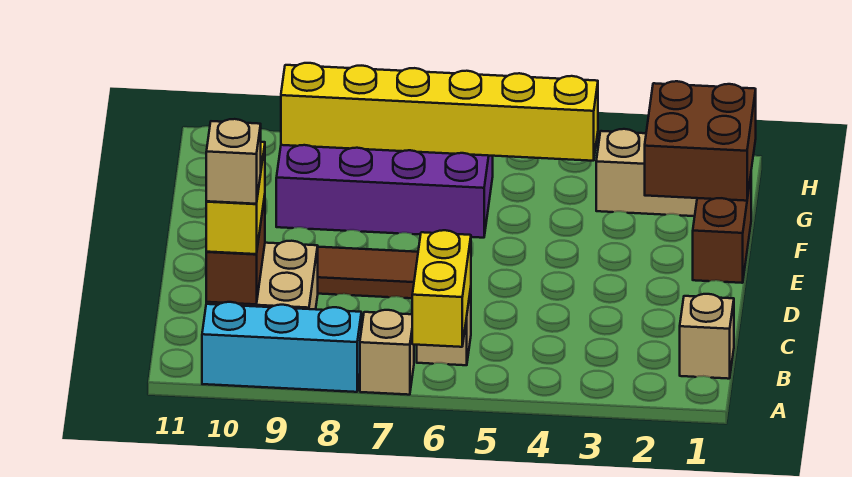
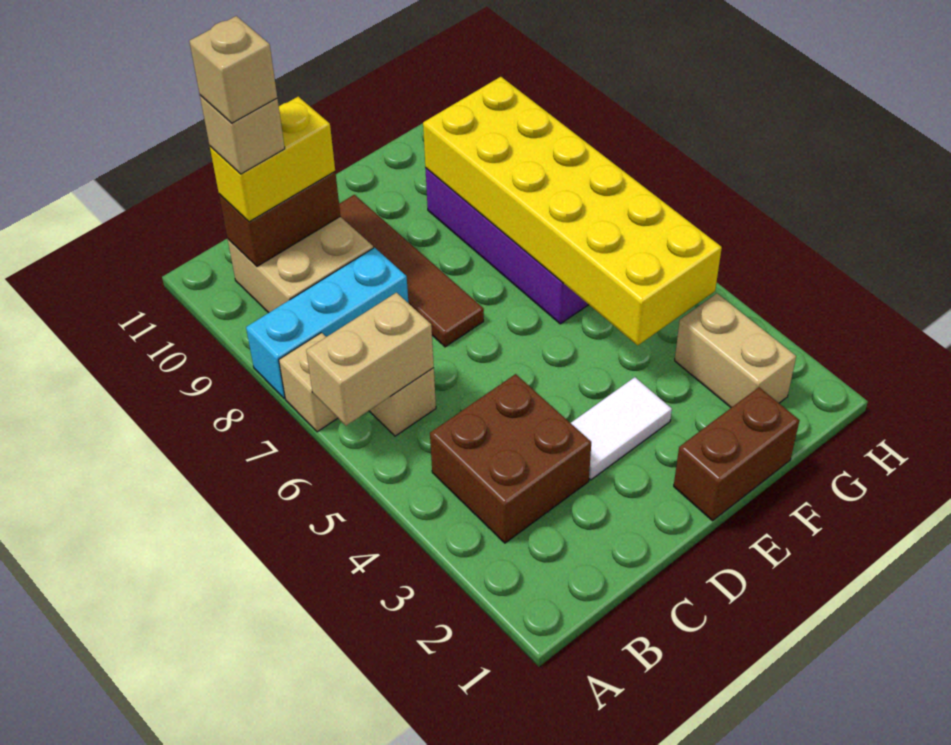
yellow brick A6:B6 level 2 -> tan brick A6:B6 level 2
cyan brick A8:A10 level 1 -> cyan brick A8:C8 level 1
tan brick B1 level 1 -> tan brick B10 level 5
none -> white tile D3:E3 level 1
brown brick F1:G2 level 2 -> brown brick B3:C4 level 1
yellow brick G4:G9 level 2 -> yellow brick F4:G9 level 2

